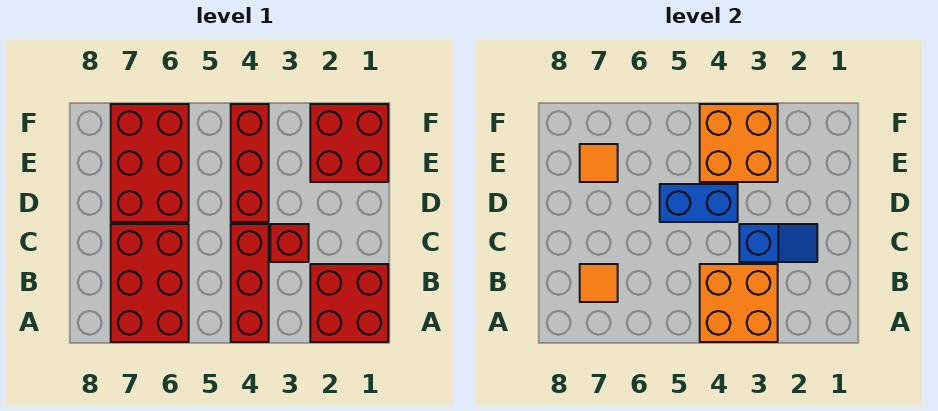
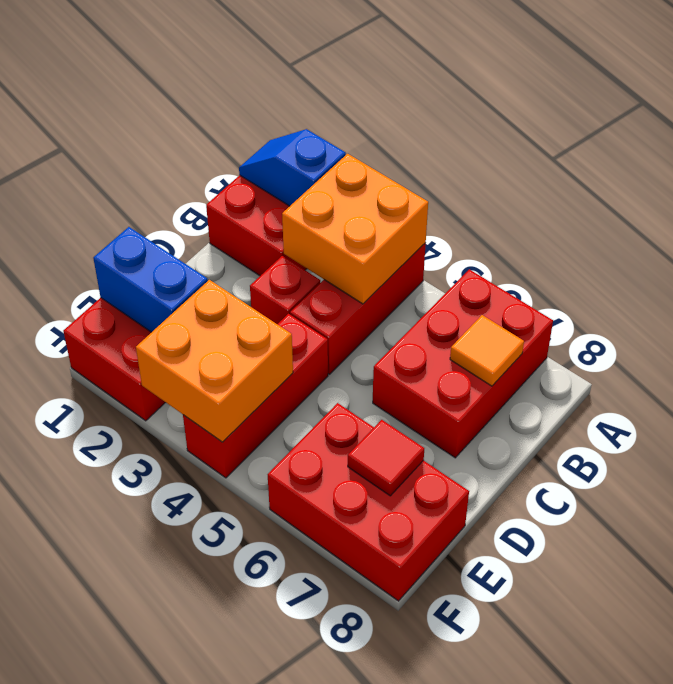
blue slope C2:C3 level 2 top 3 -> blue slope A1:A2 level 2 top 2
blue brick D4:D5 level 2 -> blue brick E1:E2 level 2
red brick D6:F7 level 1 -> red brick E6:F8 level 1
orange tile E7 level 2 -> red tile E7 level 2

